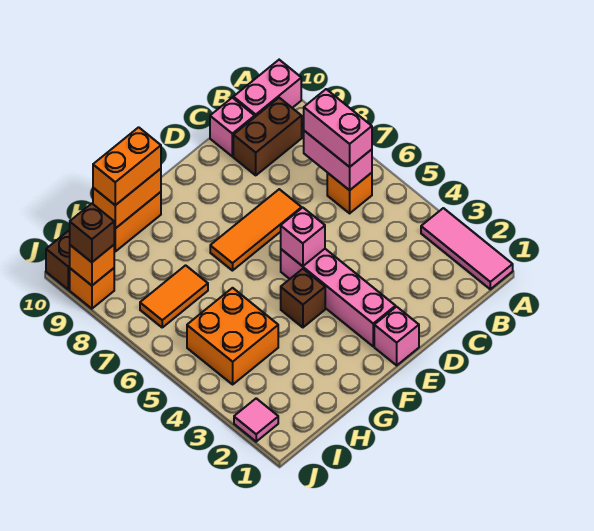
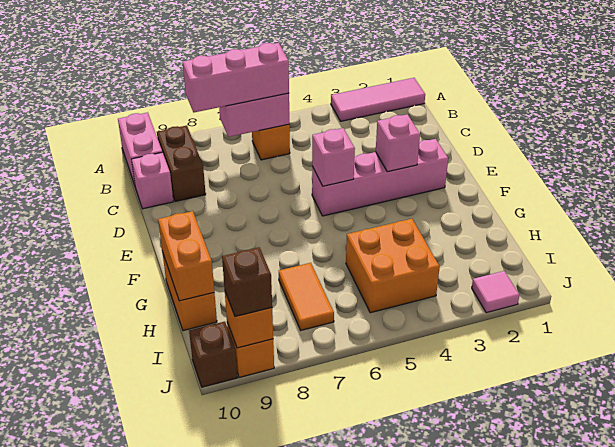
pink brick B6:B7 level 3 -> pink brick B6:B8 level 3
orange tile D7:F7 level 1 -> none
pink brick E1 level 1 -> pink brick E3 level 2
brown brick F4 level 1 -> none
orange brick G10:H10 level 3 -> none

